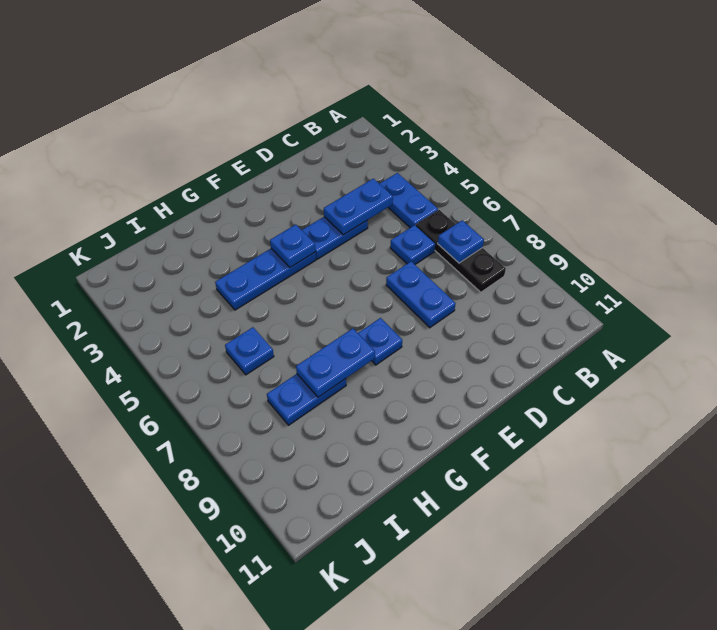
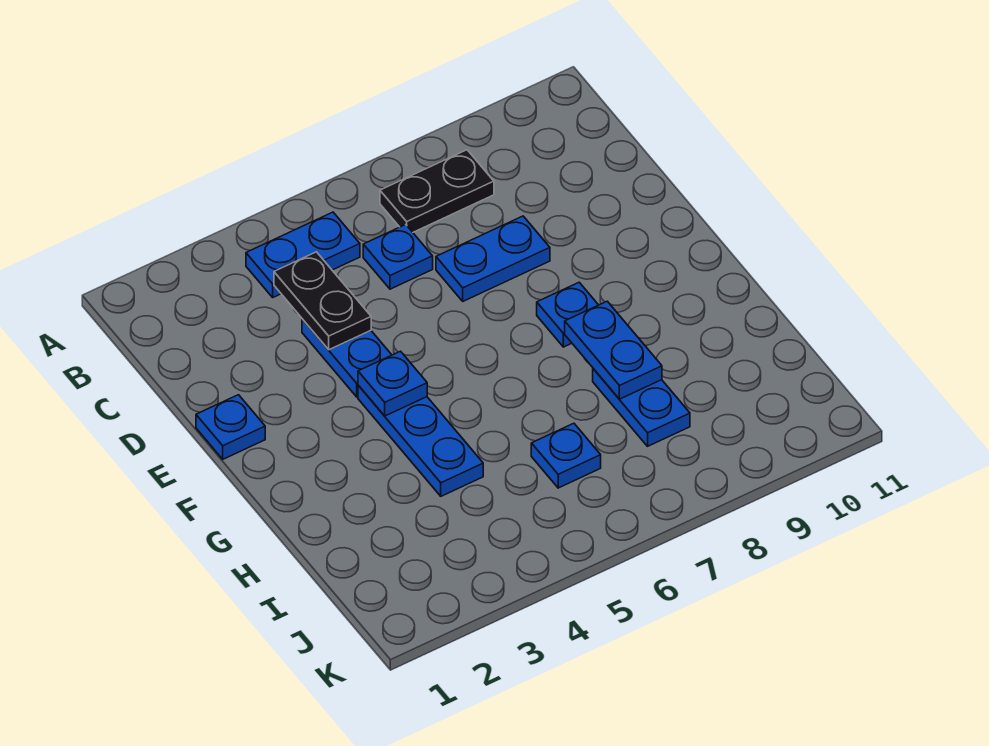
black plate B6:B8 level 1 -> black plate B7:B8 level 1
blue plate B7 level 2 -> blue plate E1 level 1
blue plate C4:D4 level 2 -> black plate C4:D4 level 2

